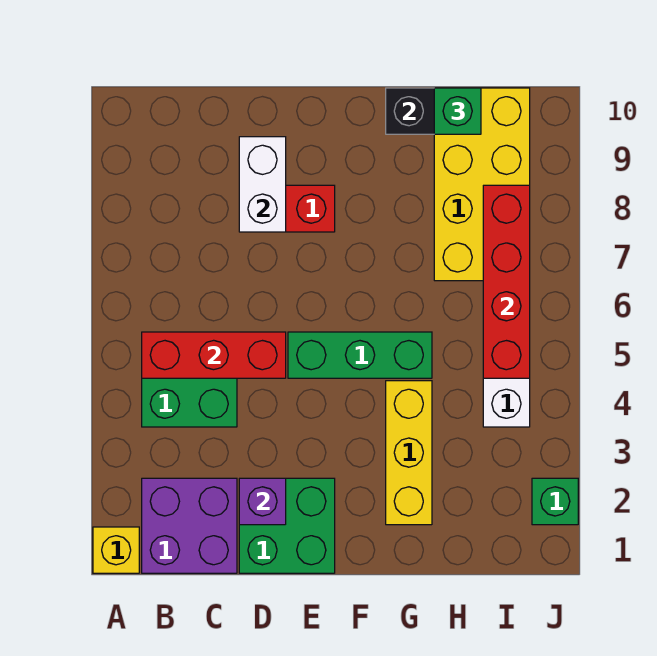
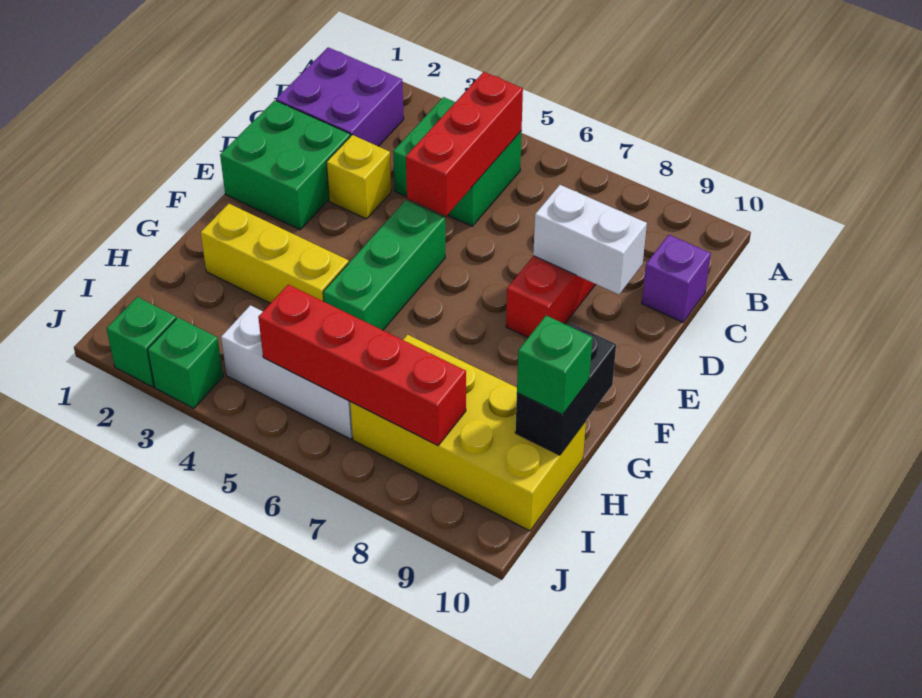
yellow brick A1 level 1 -> yellow brick D3 level 1
purple brick D2 level 2 -> purple brick C10 level 1
none -> green brick J3 level 1

